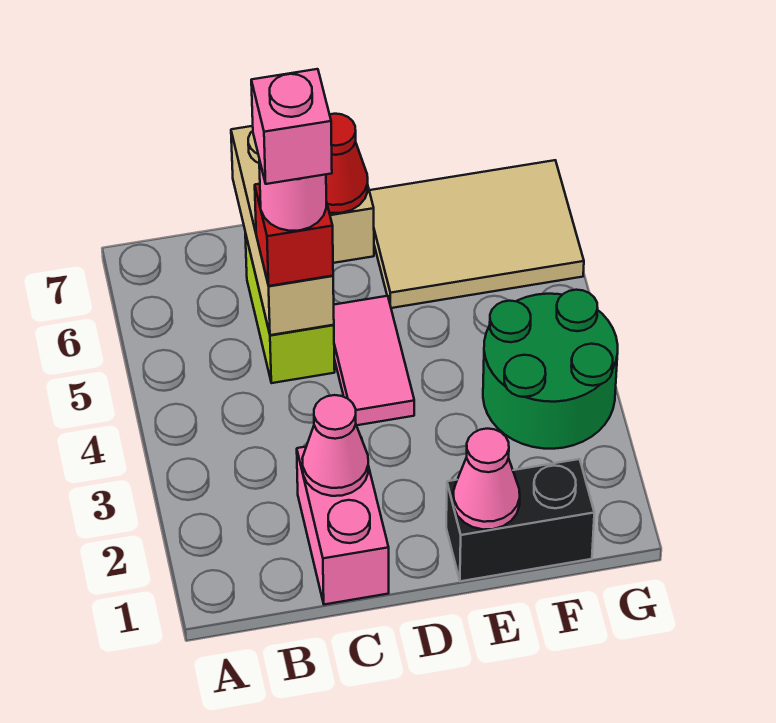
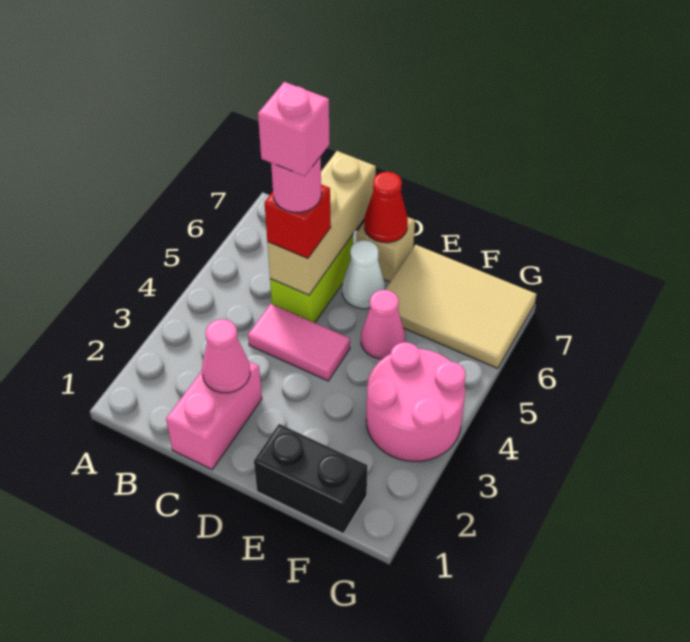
pink tile D4:D5 level 1 -> pink tile C4:D4 level 1
none -> white cone D6 level 1
pink cone E1 level 2 -> pink cone E5 level 1
green round brick F3:G4 level 1 -> pink round brick F3:G4 level 1

